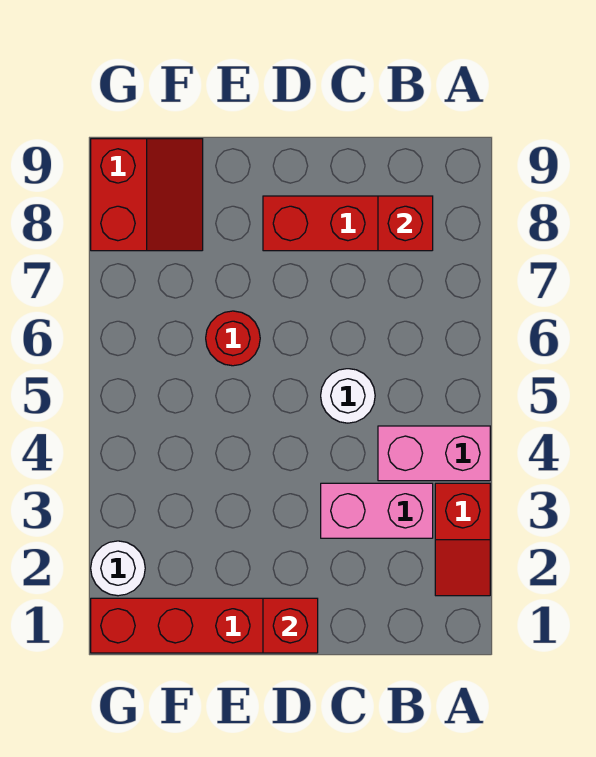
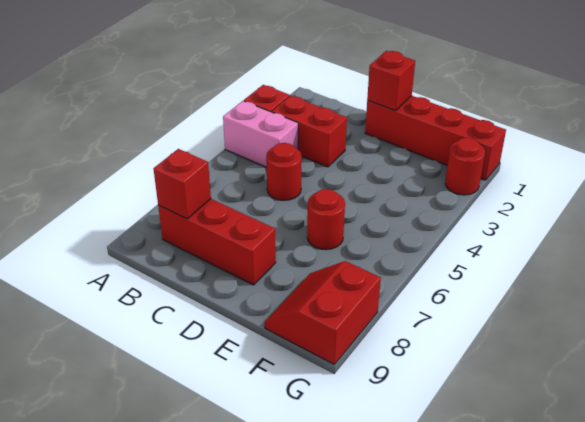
pink brick B3:C3 level 1 -> red brick B3:C3 level 1
white round brick C5 level 1 -> red round brick C5 level 1
white round brick G2 level 1 -> red round brick G2 level 1

